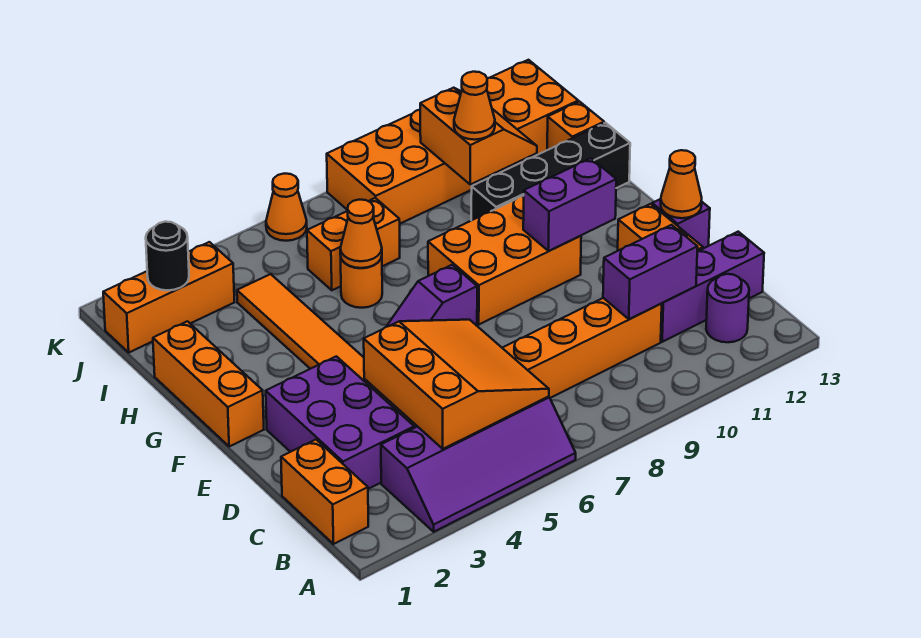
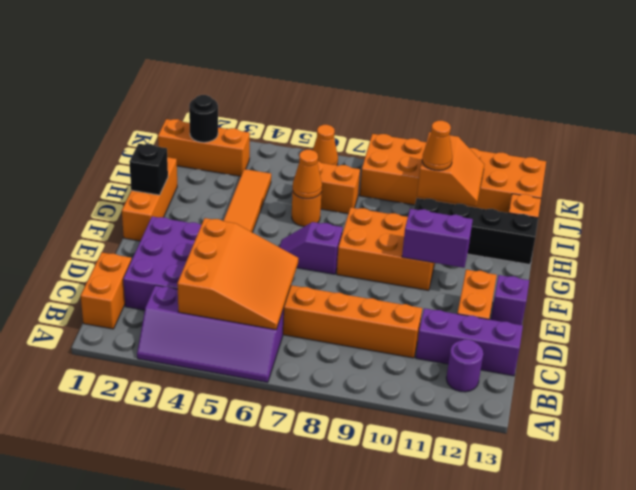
purple brick C10:C11 level 2 -> none
orange cone E13 level 2 -> none
none -> black brick G1 level 2

